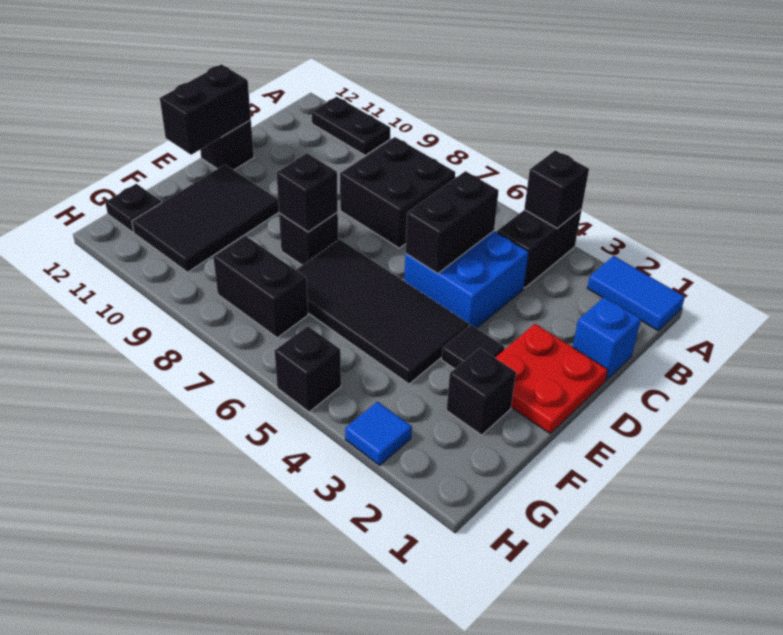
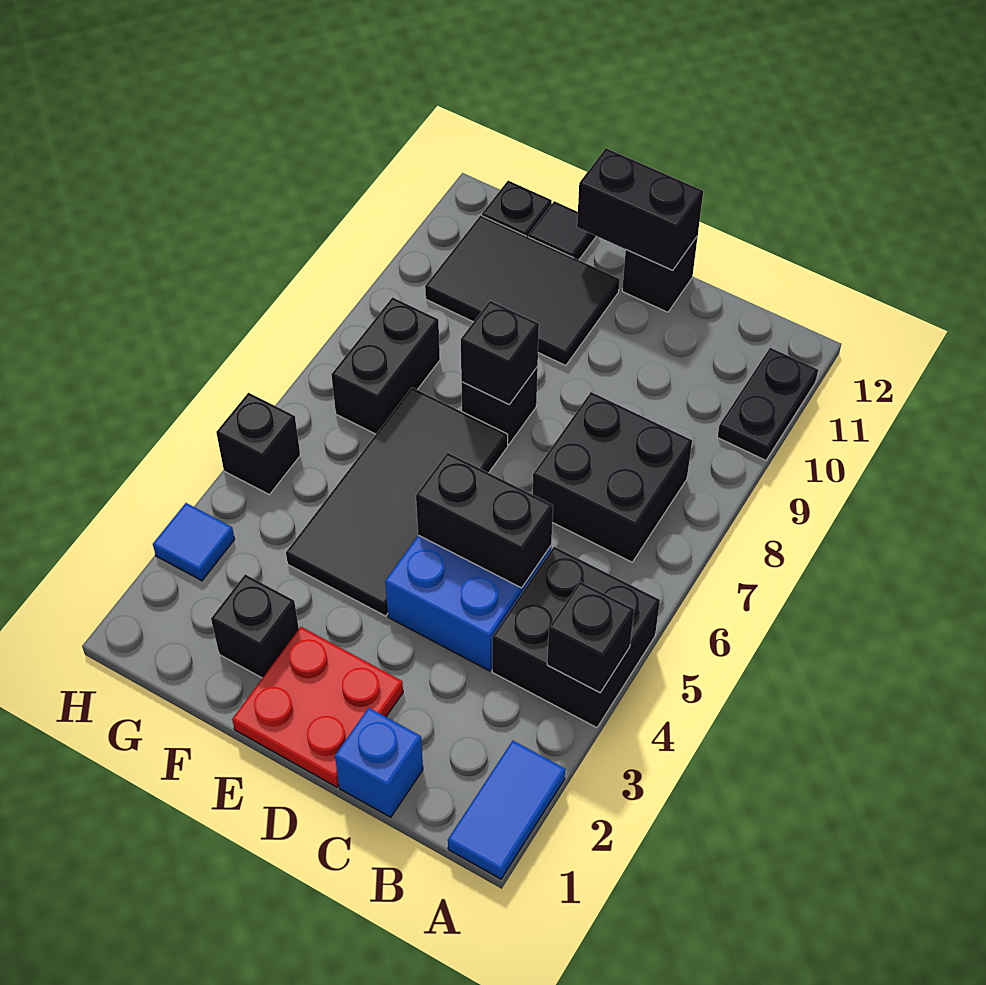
black brick A4:B4 level 1 -> black brick A4:B5 level 1
black tile E3 level 1 -> black tile F12 level 1

